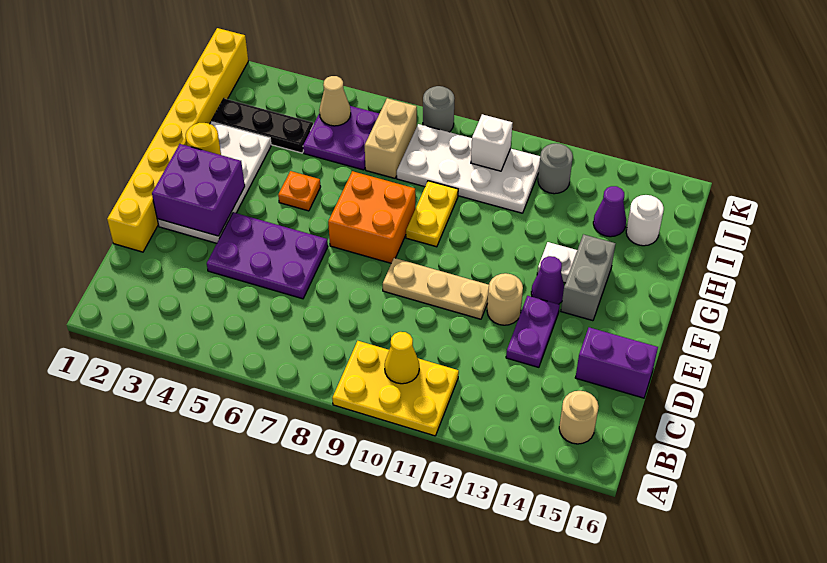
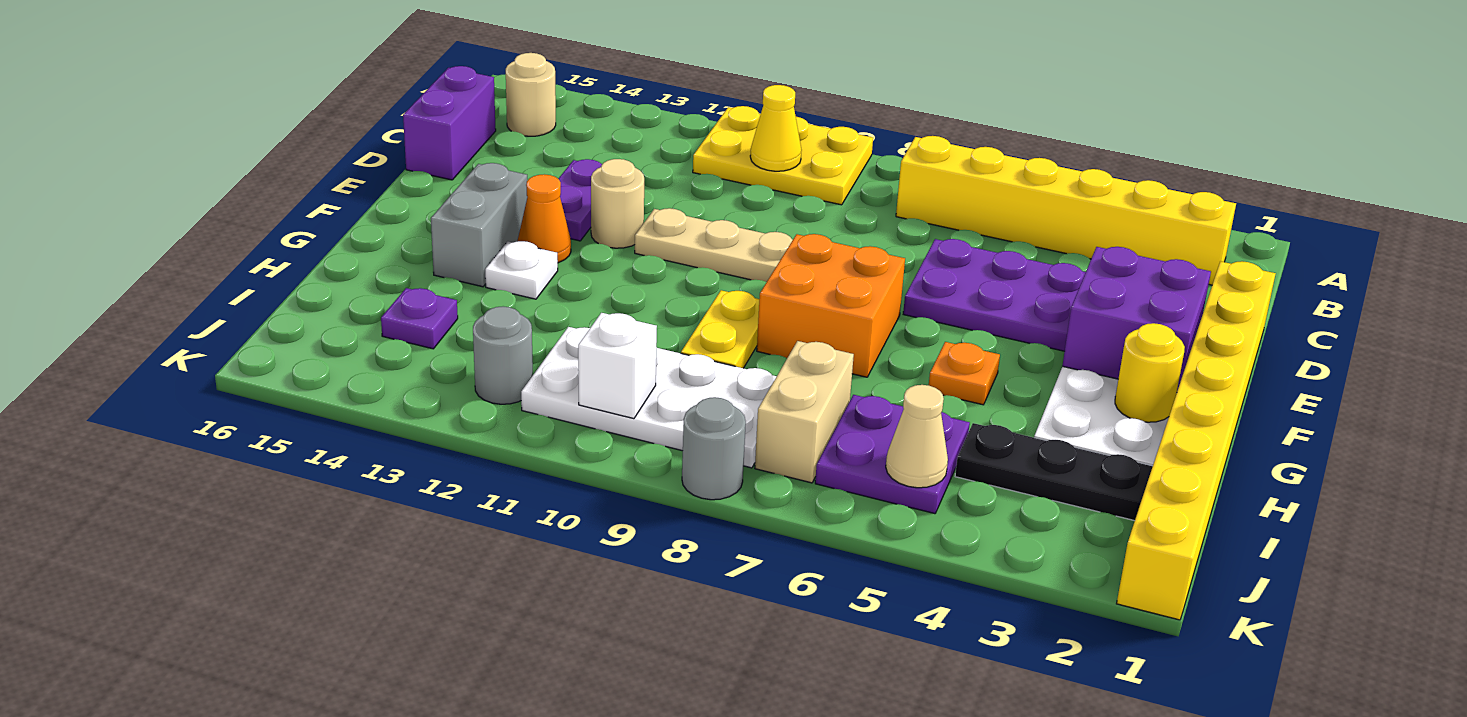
none -> yellow brick B2:B7 level 1
purple brick D15:D16 level 1 -> purple brick C16:D16 level 1
purple cone F13 level 1 -> orange cone F13 level 1
purple cone I14 level 1 -> purple plate I14 level 1
white round brick I15 level 1 -> none

